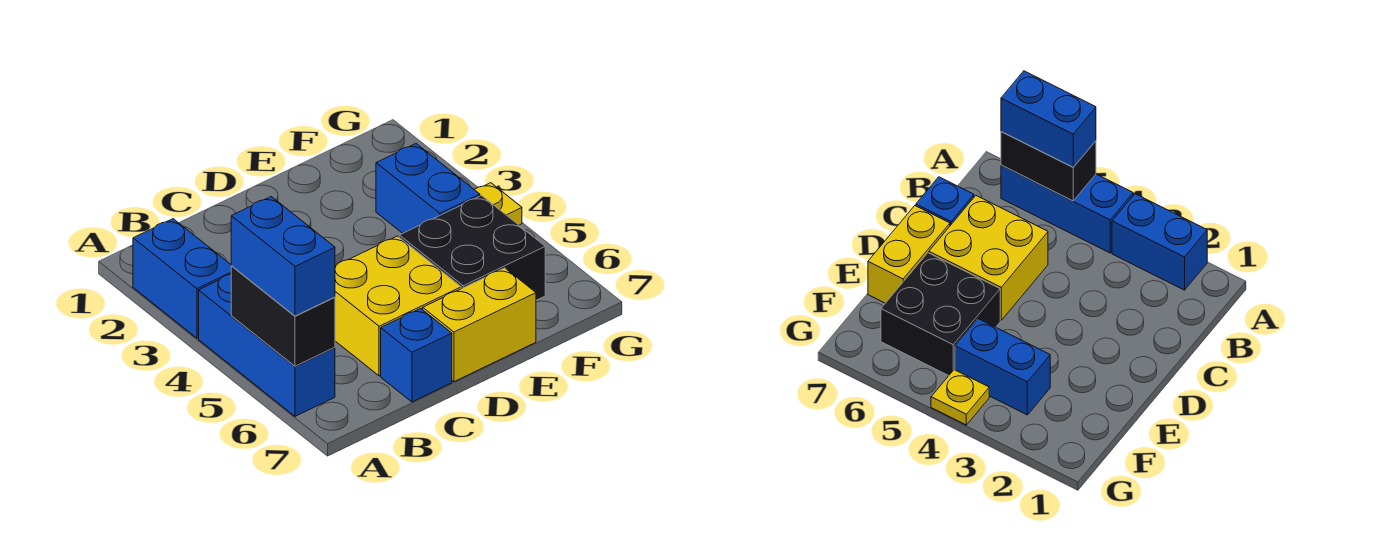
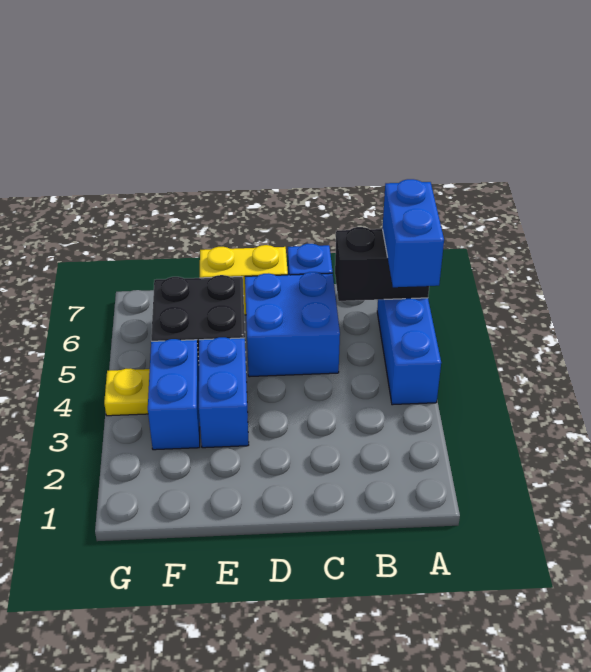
blue brick A2:A3 level 1 -> blue brick E3:E4 level 1
black brick A5:A6 level 2 -> black brick A6:B6 level 2
yellow brick C5:D6 level 1 -> blue brick C5:D6 level 1

